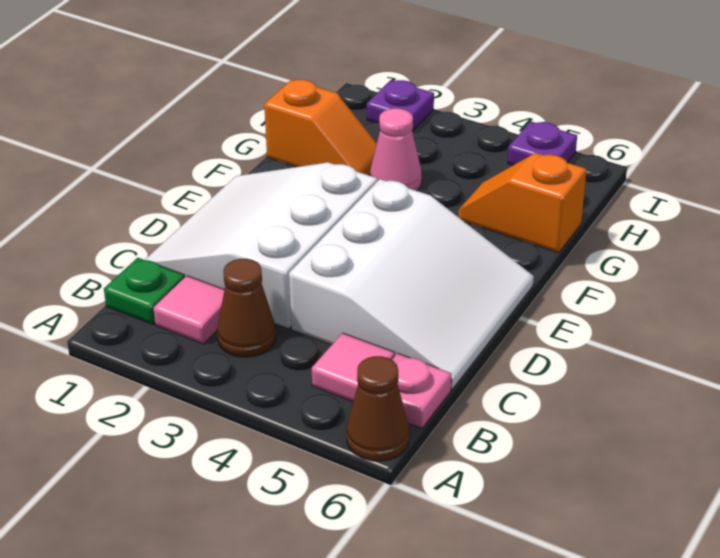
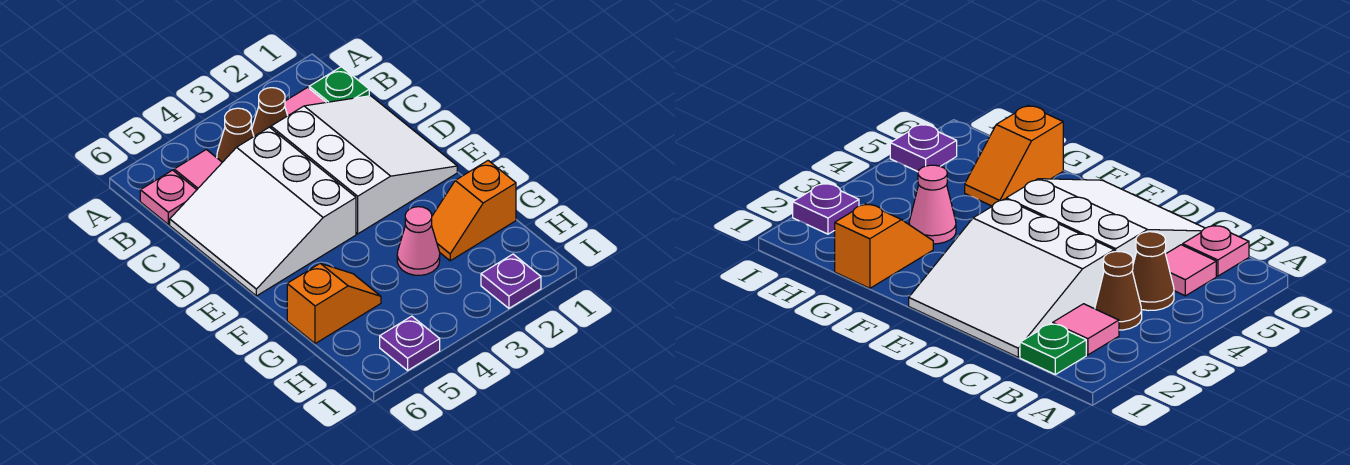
brown cone A6 level 1 -> brown cone B4 level 1

